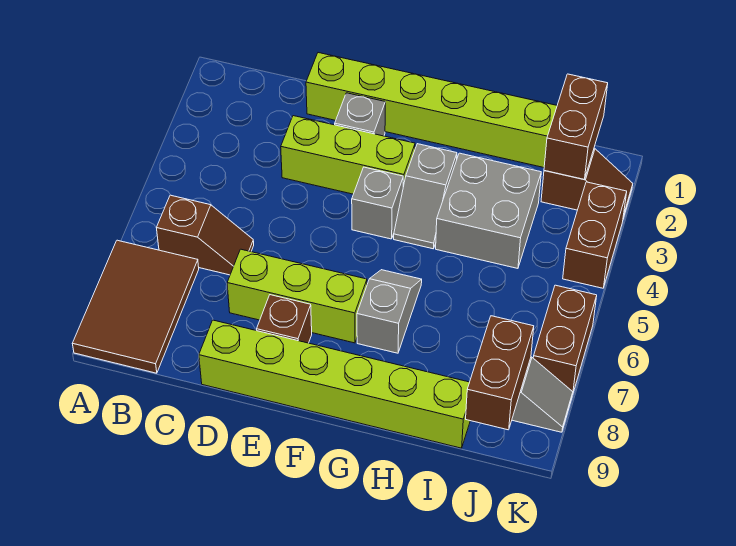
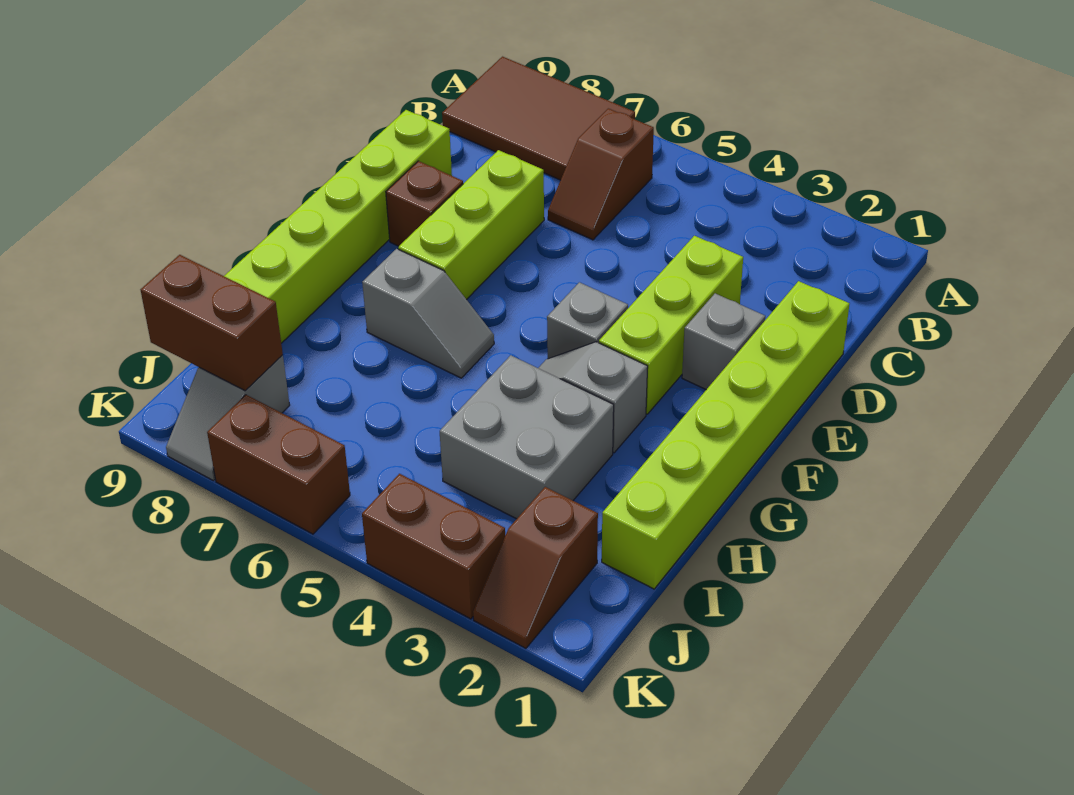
brown brick J1:J2 level 2 -> none

